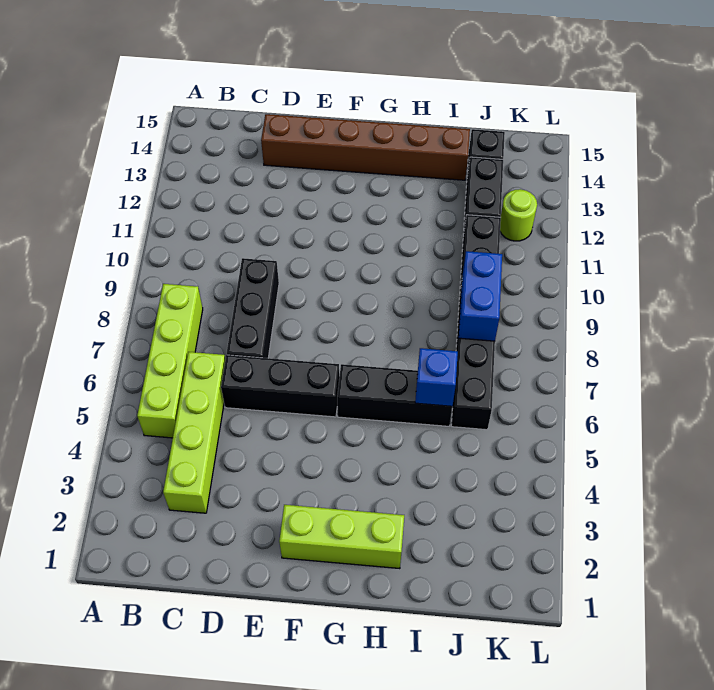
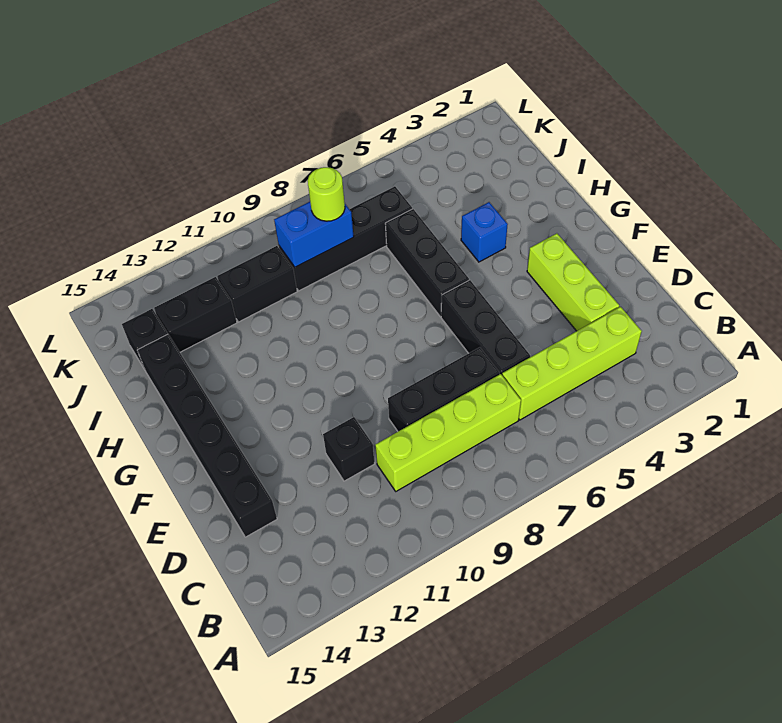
lime brick B5:B8 level 1 -> lime brick C7:C10 level 1
none -> black brick D11 level 1
brown brick D14:I14 level 1 -> black brick D14:I14 level 1
lime brick F2:H2 level 1 -> lime brick D3:F3 level 1
blue brick I6 level 2 -> blue brick H4 level 1
lime round brick K12 level 1 -> lime round brick J8 level 3

